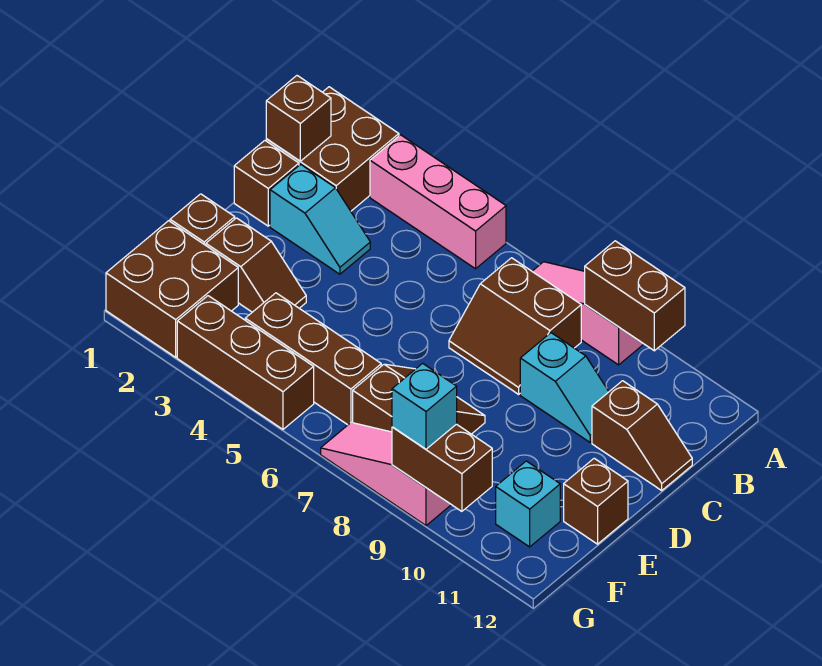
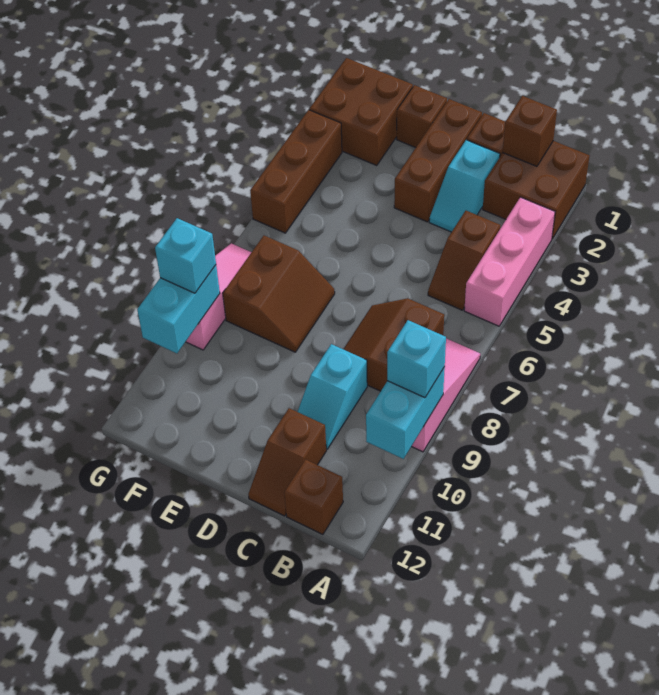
brown brick A9:A10 level 2 -> cyan brick A9:A10 level 2
brown slope E2:E3 level 1 top 2 -> brown slope B4:B5 level 1 top 4
brown brick E12 level 1 -> brown brick B12 level 1
brown brick F4:F6 level 1 -> brown brick D1:D3 level 1
cyan brick F11 level 1 -> cyan brick A9 level 3
brown brick G9:G10 level 2 -> cyan brick G9:G10 level 2

